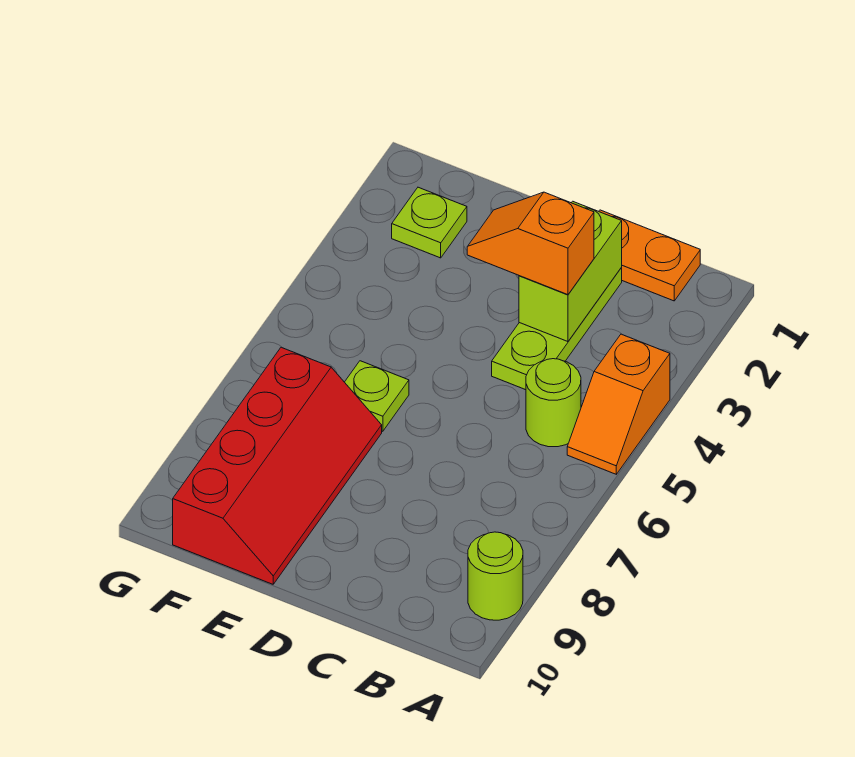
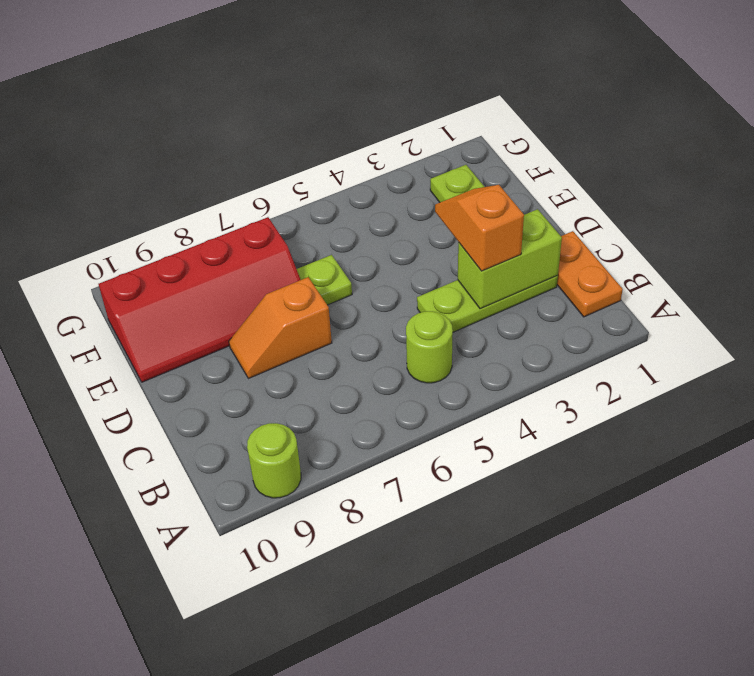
orange slope A4:A5 level 1 top 4 -> orange slope D7:D8 level 1 top 7

